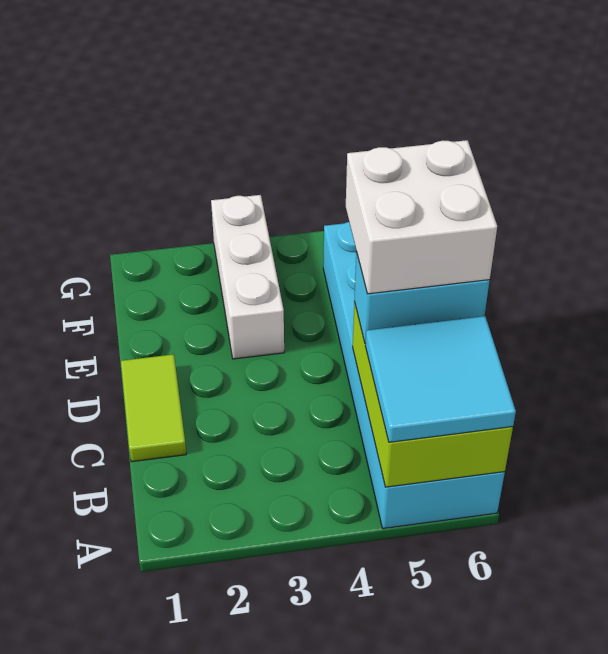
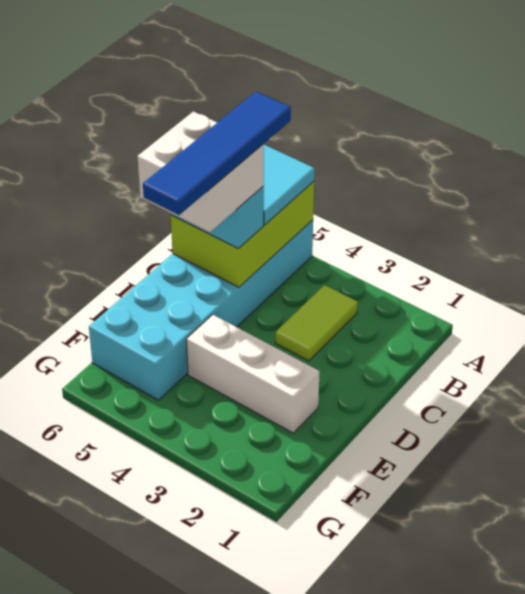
none -> blue tile B5:E5 level 5
lime tile C1:D1 level 1 -> lime tile B3:C3 level 1
white brick E3:G3 level 1 -> white brick E2:E4 level 1

